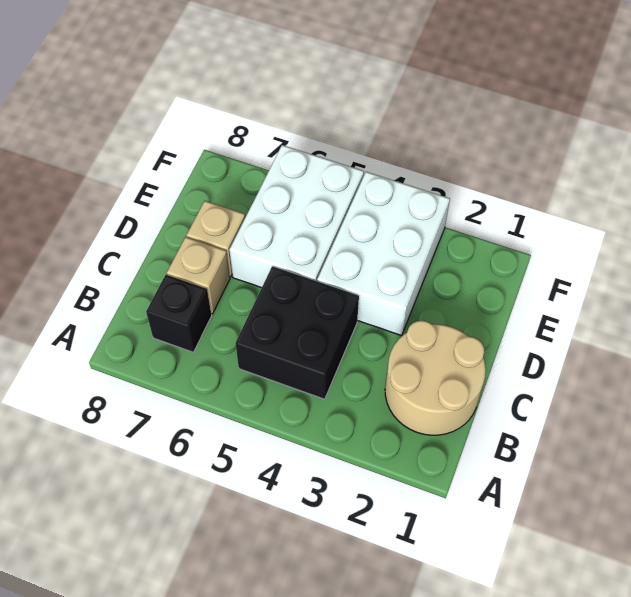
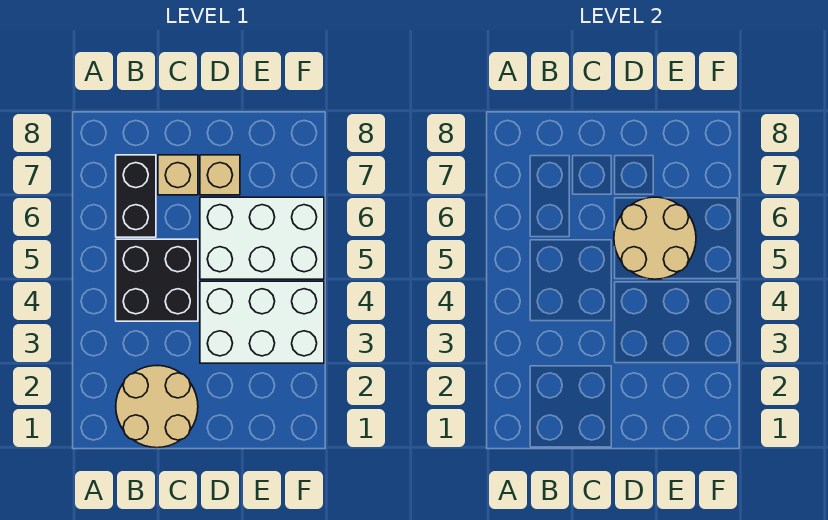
black brick B7 level 1 -> black brick B6:B7 level 1
none -> tan round brick D5:E6 level 2

